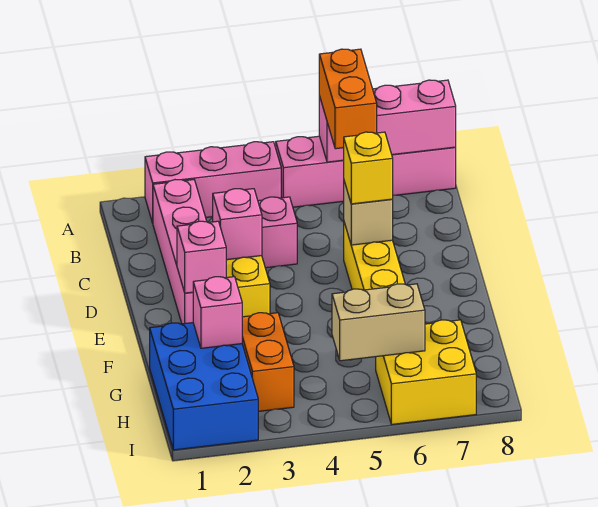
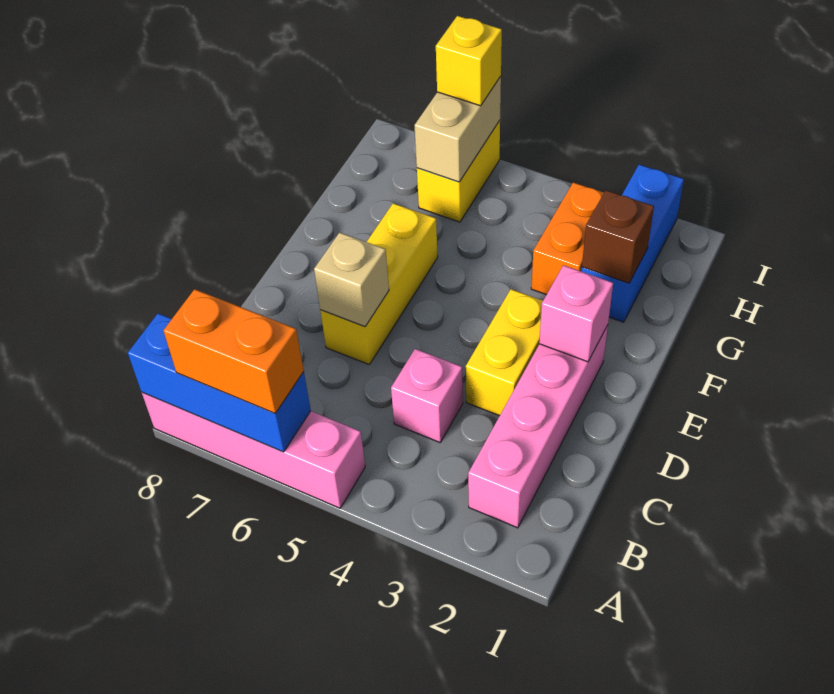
pink brick A2:A4 level 1 -> none
pink brick A6:A8 level 2 -> blue brick A6:A8 level 2
orange brick A6:B6 level 3 -> orange brick A6:A7 level 3
pink brick D3 level 2 -> none
yellow brick D6 level 3 -> yellow brick I6 level 3
blue brick G1:I2 level 1 -> blue brick G2:I2 level 1
pink brick G2 level 2 -> brown brick G2 level 2
tan brick H5:H6 level 2 -> tan brick H6:I6 level 2
yellow brick H6:I7 level 1 -> yellow brick H6:I6 level 1

